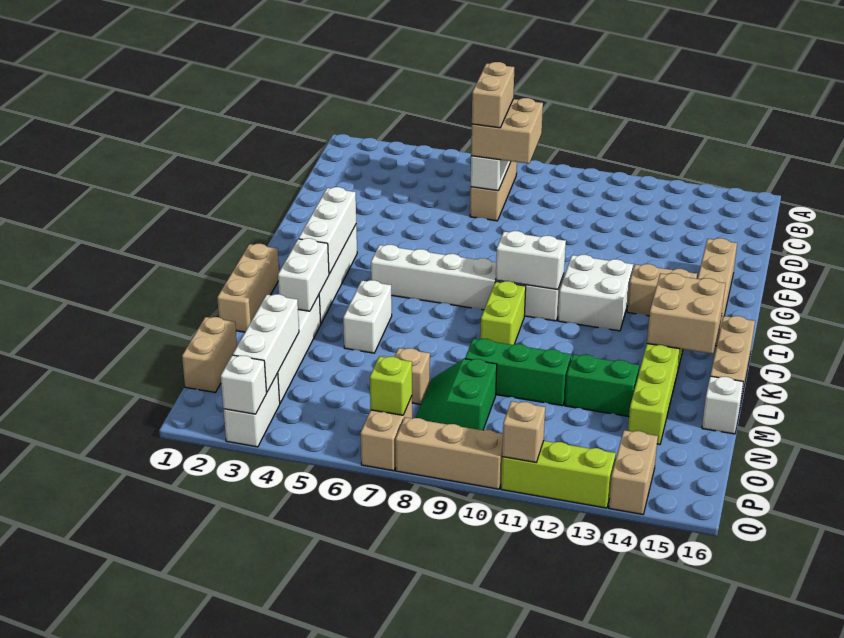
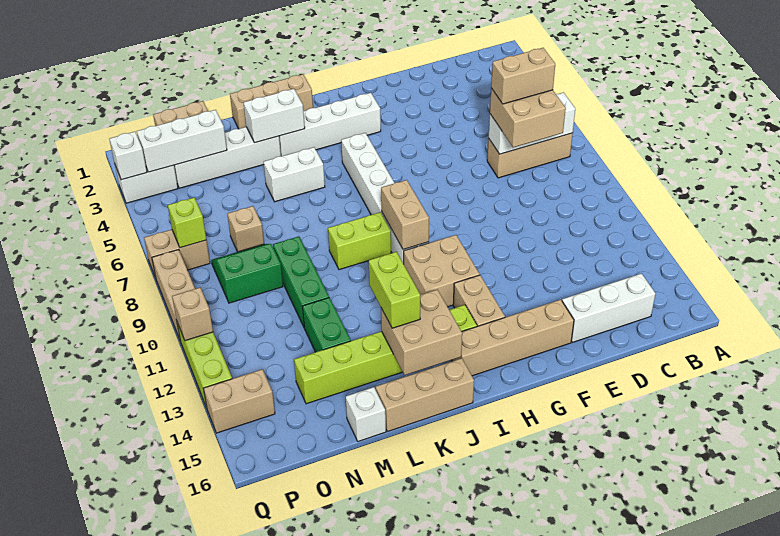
white brick H3:J3 level 2 -> white brick C15:E15 level 1
white brick H11:I12 level 1 -> tan brick H11:I12 level 1
white brick I9:I10 level 2 -> tan brick I9:I10 level 2
none -> lime brick K13:K14 level 3

